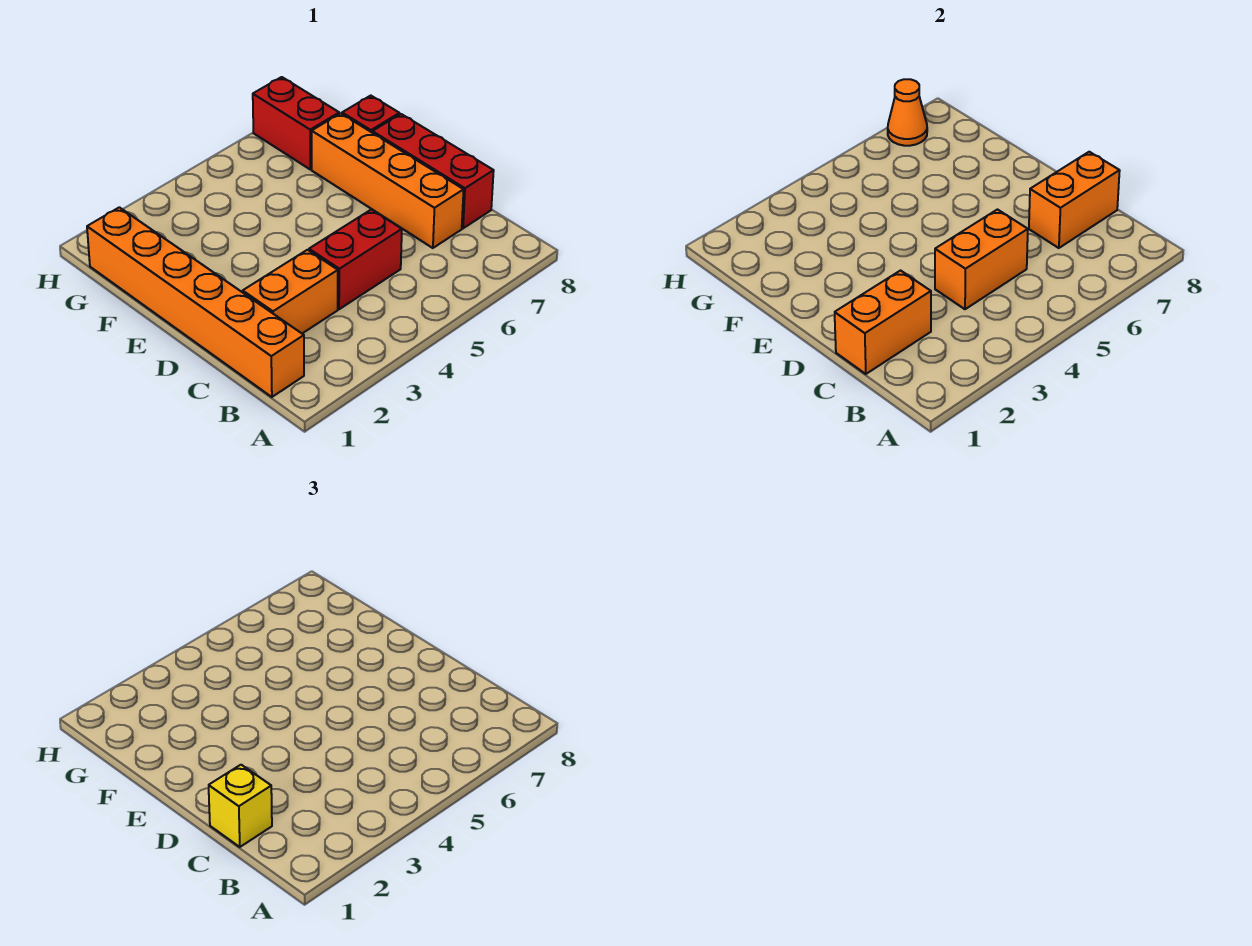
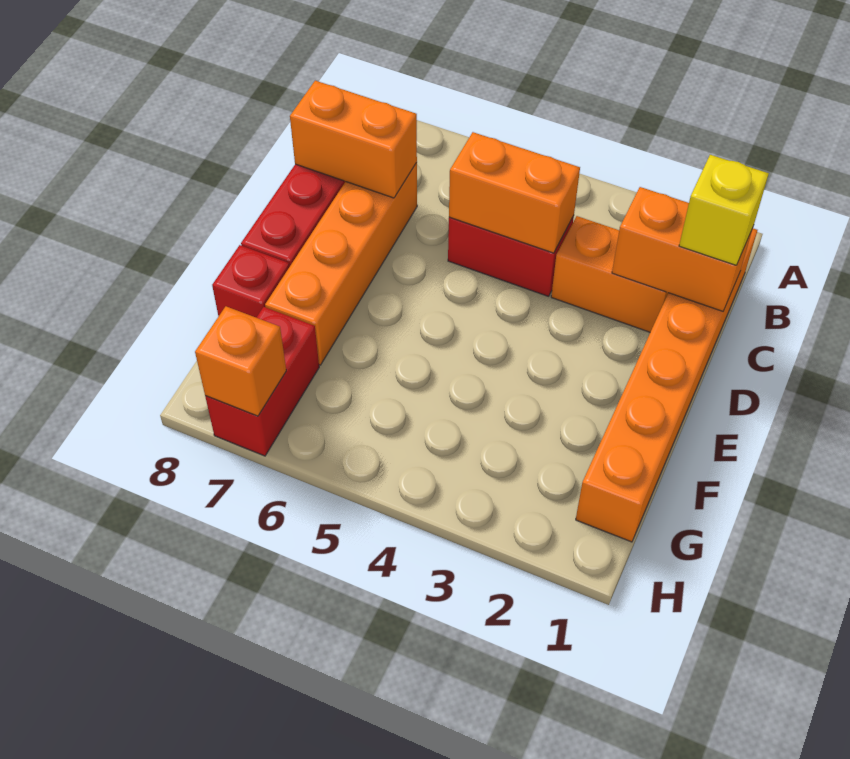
orange cone H7 level 2 -> orange brick H7 level 2

